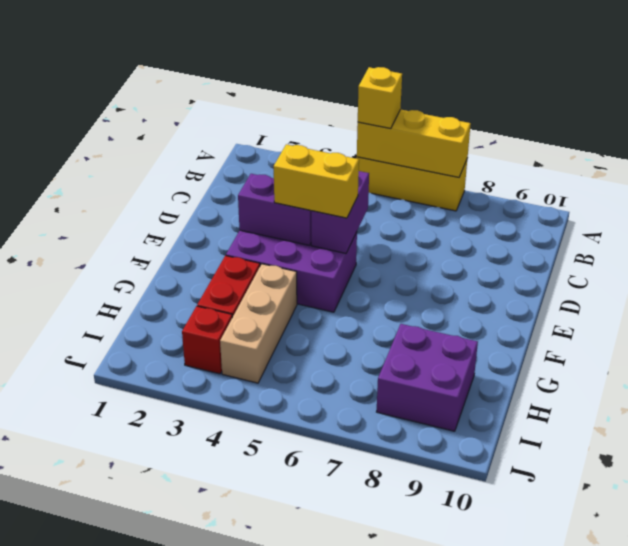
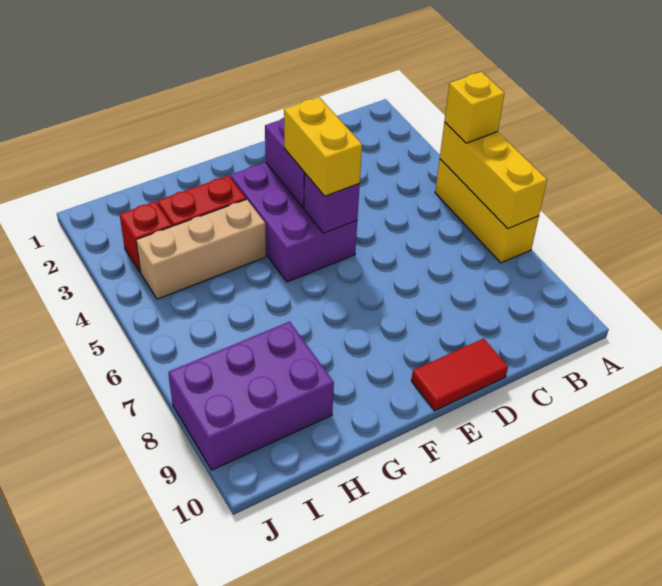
purple brick D5:E5 level 2 -> purple brick E5 level 2
none -> red tile D10:E10 level 1
purple brick H8:I9 level 1 -> purple brick H8:J9 level 1

